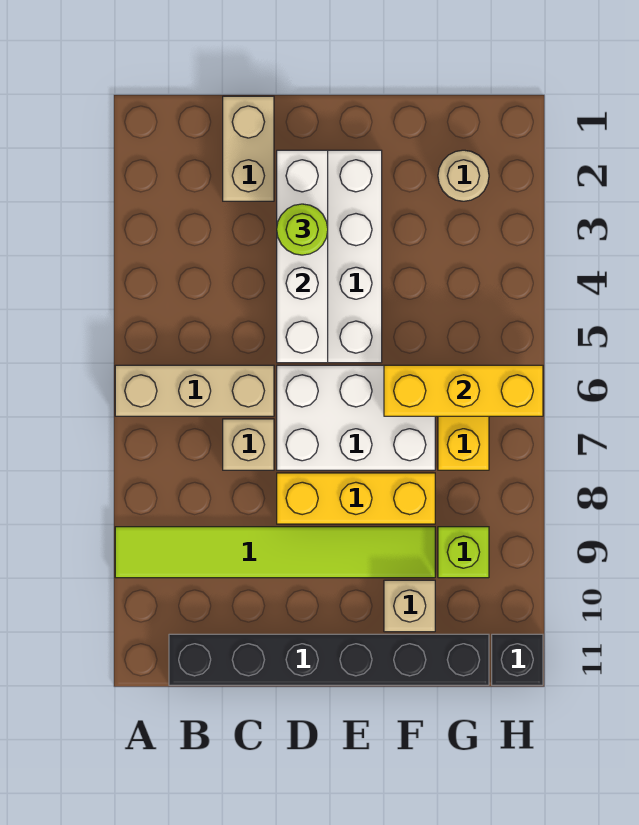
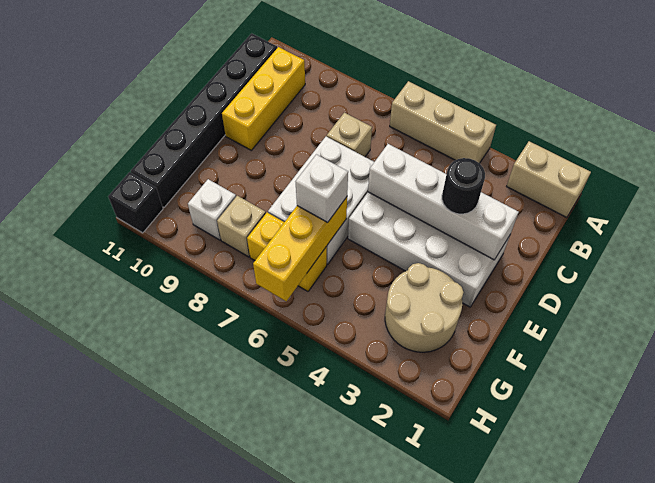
tan brick A6:C6 level 1 -> tan brick A4:A6 level 1
lime tile A9:F9 level 1 -> none
tan brick C1:C2 level 1 -> tan brick A1:A2 level 1
lime round brick D3 level 3 -> black round brick D3 level 3
yellow brick D8:F8 level 1 -> yellow brick B10:D10 level 1
none -> white brick F6 level 3
tan brick F10 level 1 -> tan brick G8 level 1
tan round brick G2 level 1 -> tan round brick F2:G3 level 1
lime brick G9 level 1 -> white brick G9 level 1

